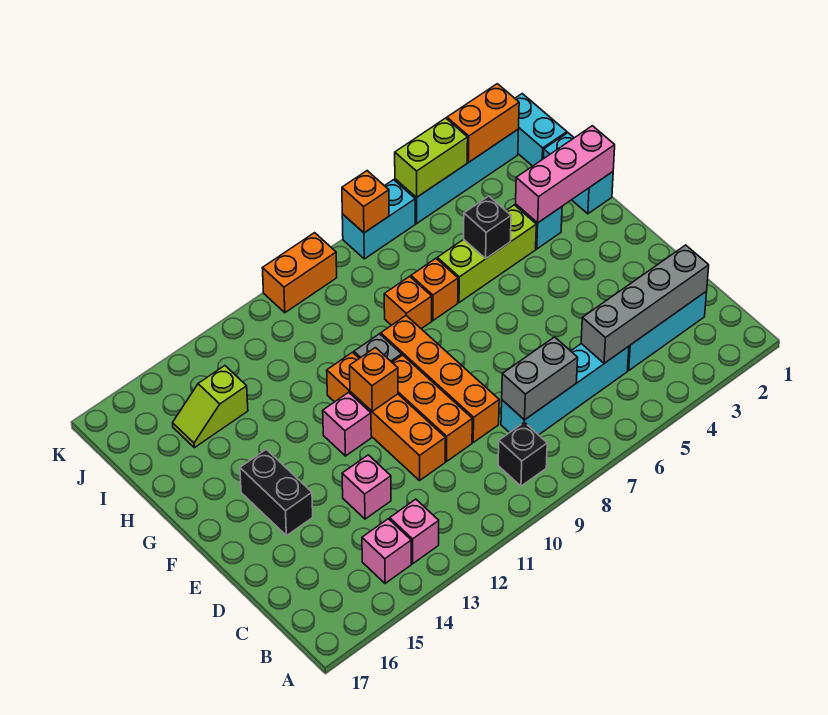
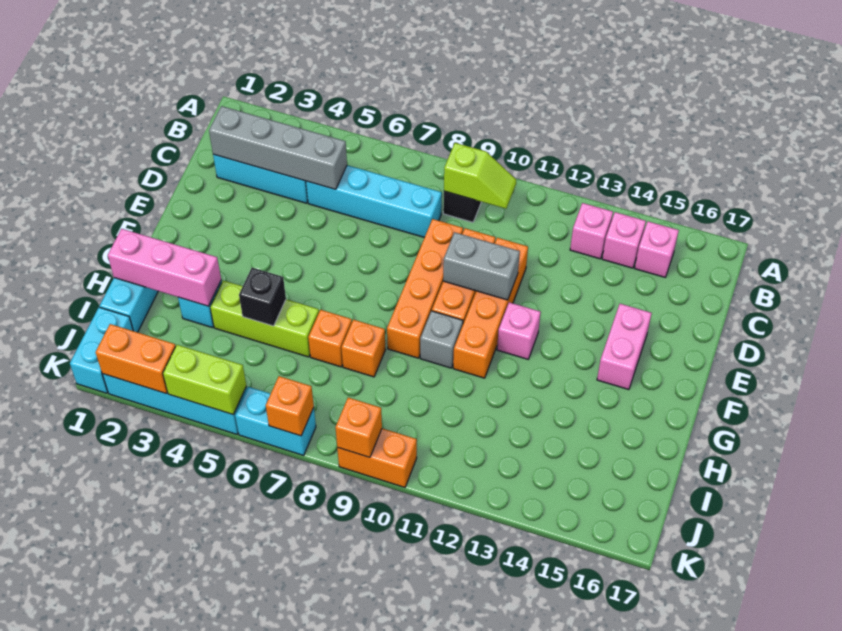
grey brick C7:C8 level 2 -> grey brick E10:E11 level 2
pink brick D13 level 1 -> pink brick B15 level 1
black brick E15:F15 level 1 -> pink brick E15:F15 level 1
orange brick F11 level 2 -> orange brick K9 level 2
lime slope I14:I15 level 1 top 14 -> lime slope B9:B10 level 2 top 9

